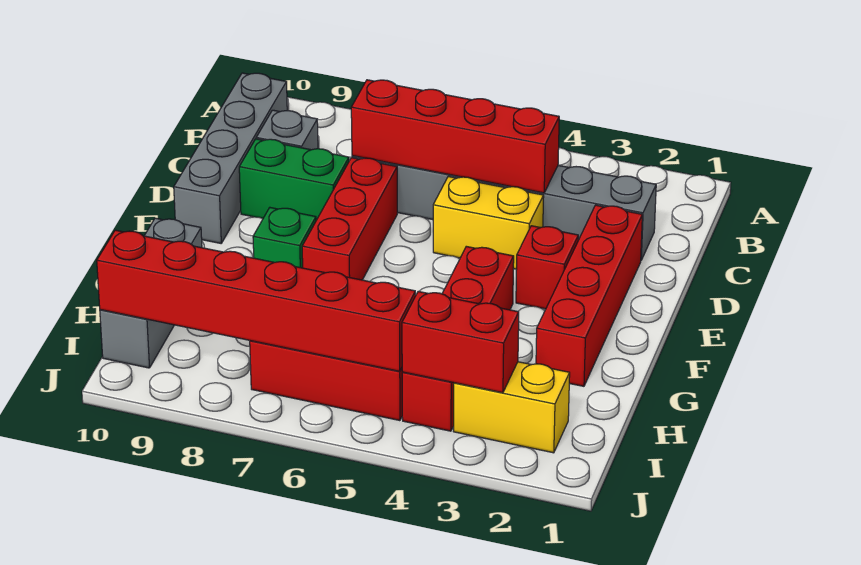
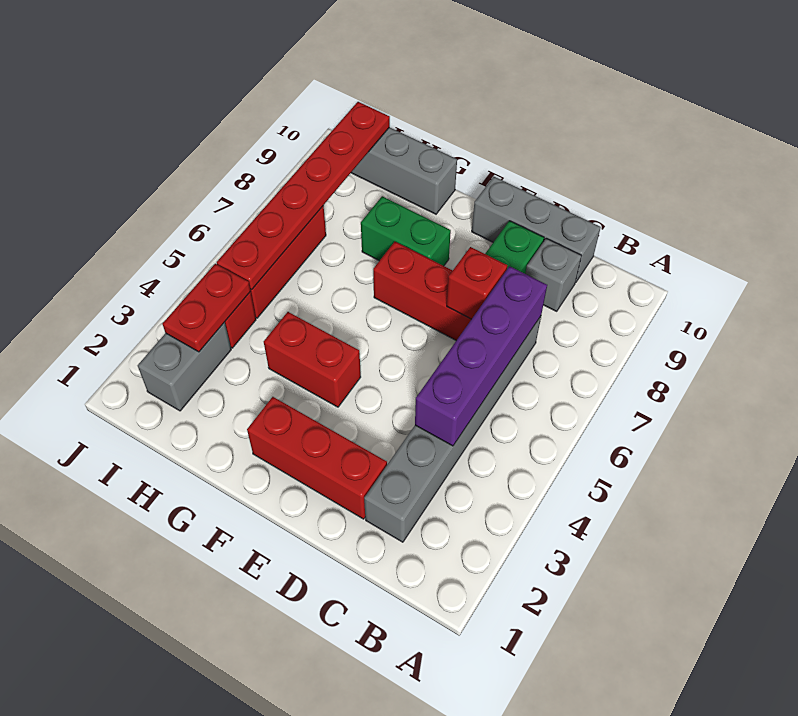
grey brick B10:E10 level 1 -> grey brick C10:E10 level 1
red brick C4:C7 level 2 -> purple brick C4:C7 level 2
red brick D2:G2 level 1 -> red brick D2:F2 level 1
yellow brick D4:D5 level 1 -> none
red brick E3 level 1 -> red brick D7 level 2
green brick F8 level 1 -> green brick F8:G8 level 1
yellow brick I2:I3 level 1 -> grey brick I2:I3 level 1
red brick I3:I4 level 2 -> red plate I3:I4 level 2
red brick I5:I10 level 2 -> red plate I5:I10 level 2

